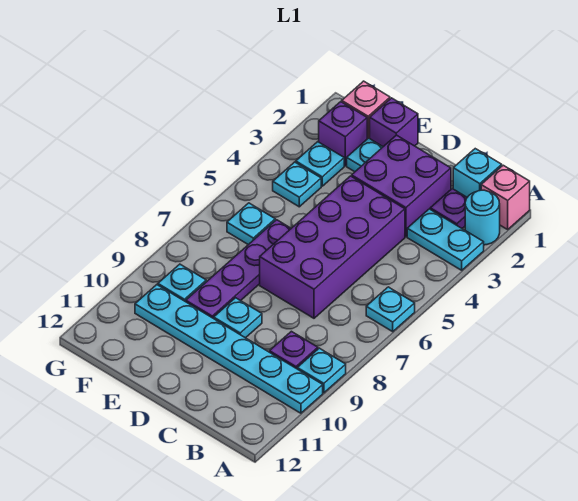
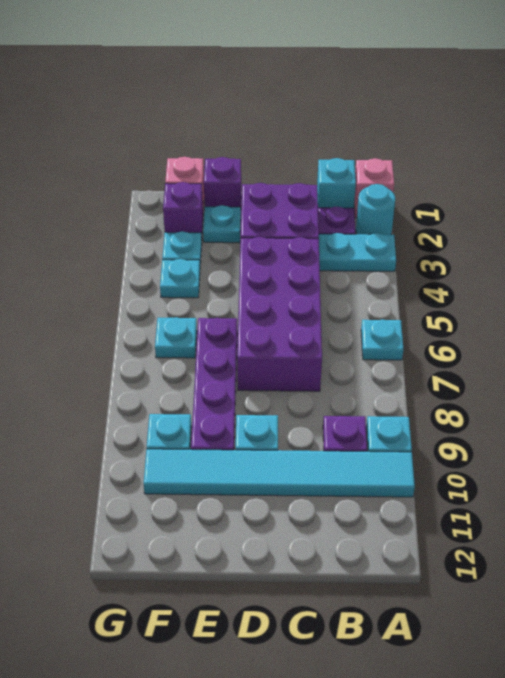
cyan plate A10:F10 level 1 -> cyan tile A10:F10 level 1

